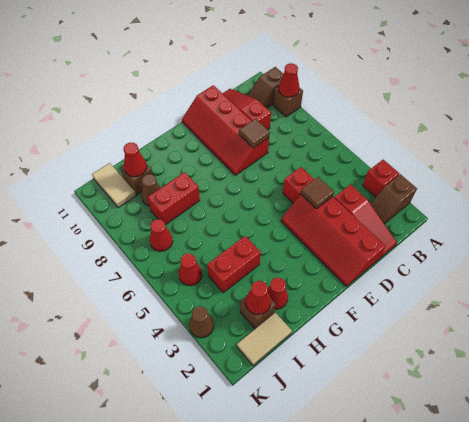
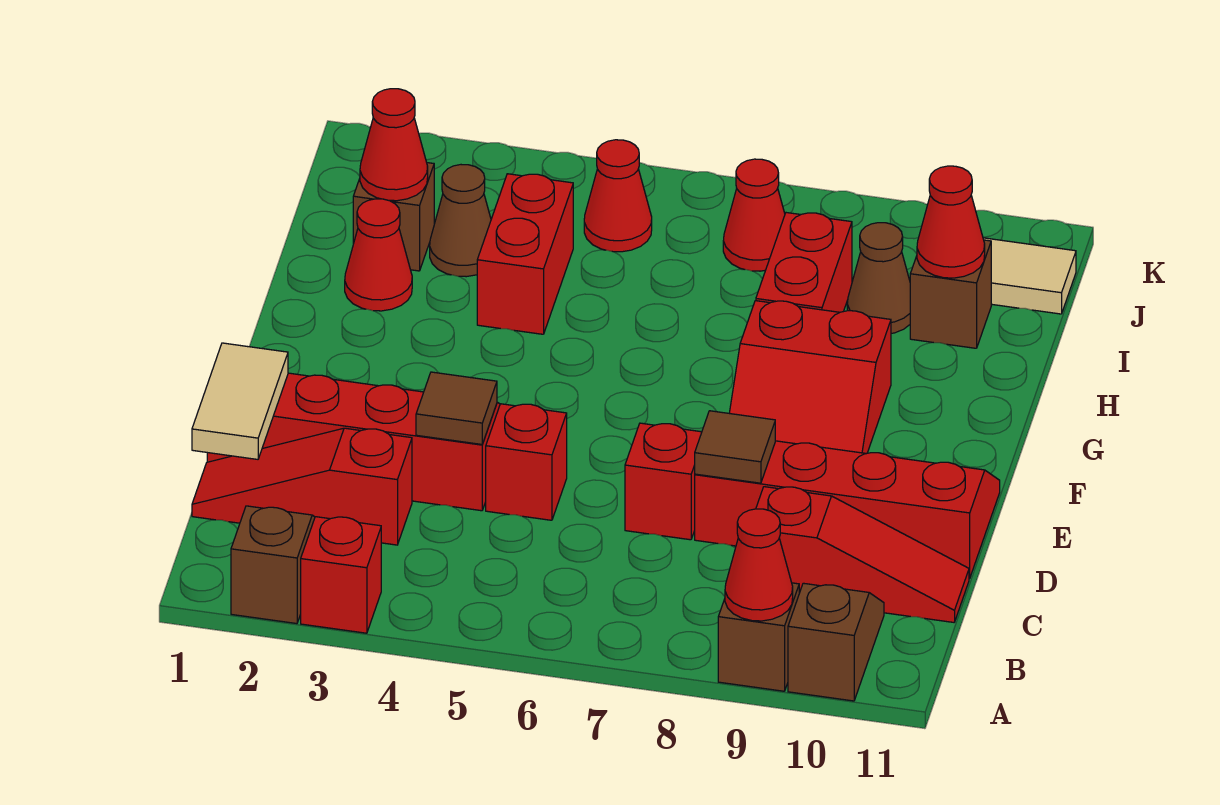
none -> red brick D7 level 1
none -> red slope F8:G9 level 1 top G
tan tile I1:J1 level 1 -> tan tile C1:D1 level 2
brown cone K3 level 1 -> brown cone I3 level 1

